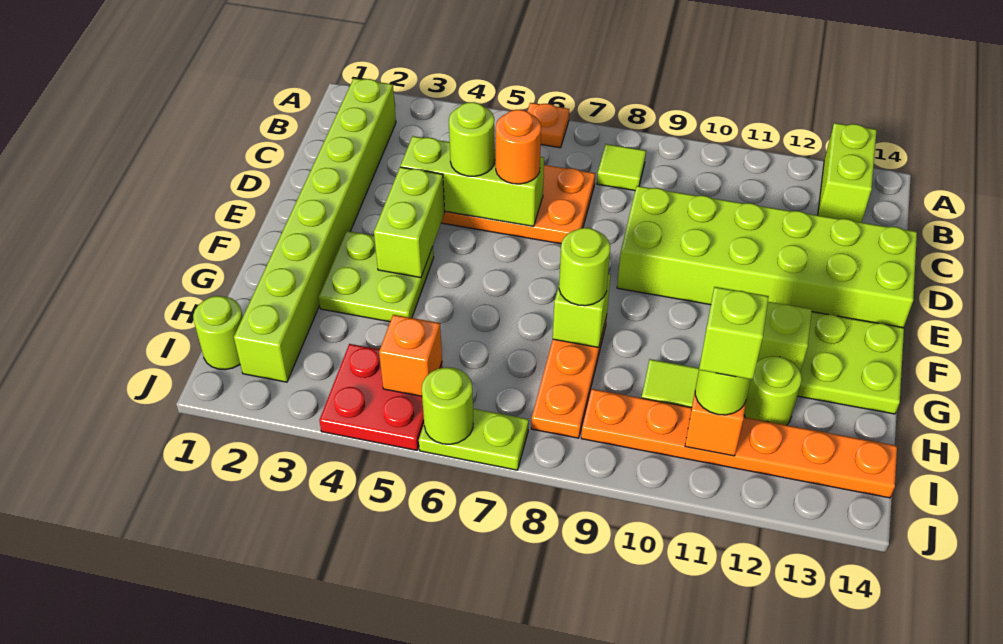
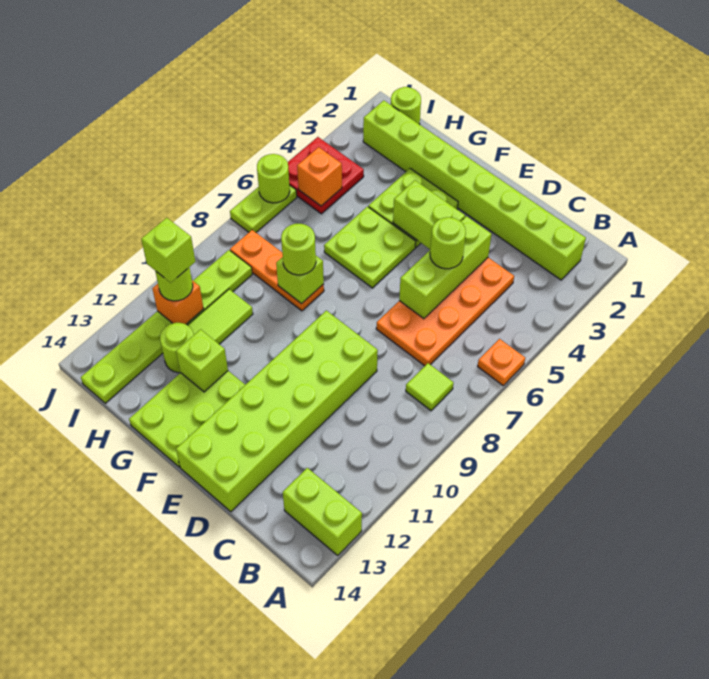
orange round brick D6 level 3 -> none
none -> lime plate F5:G6 level 1
orange plate I9:I14 level 1 -> lime plate I9:I14 level 1

